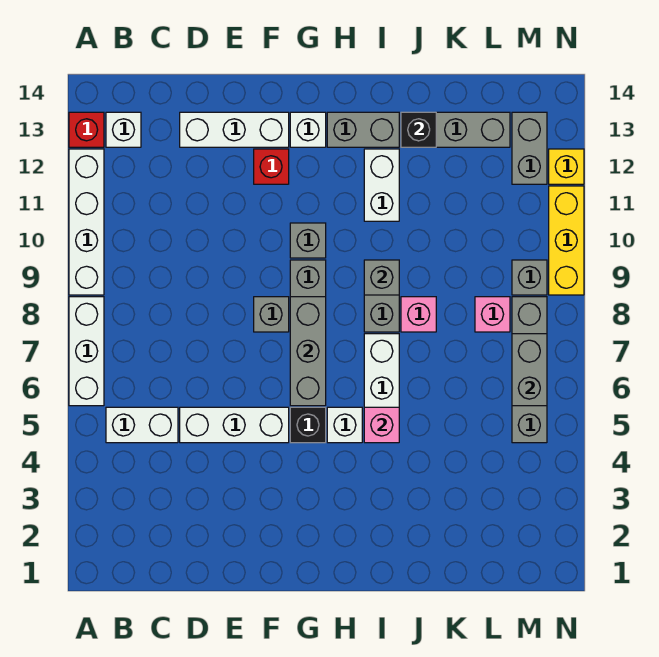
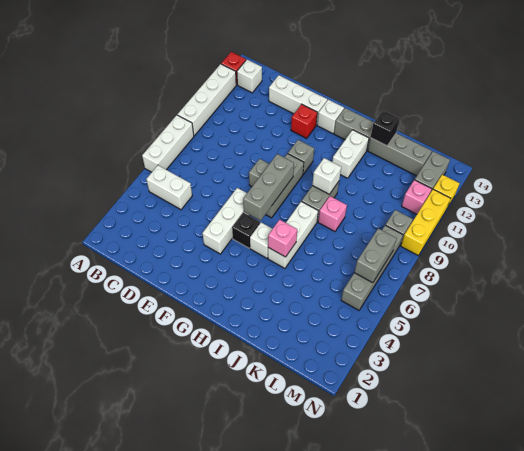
white brick D5:F5 level 1 -> white brick F4:F6 level 1
grey brick I9 level 2 -> white brick I9 level 2
pink brick L8 level 1 -> pink brick M11 level 1

